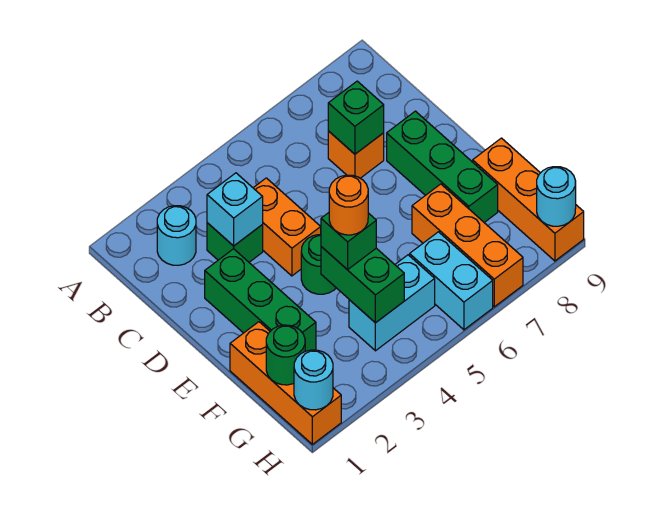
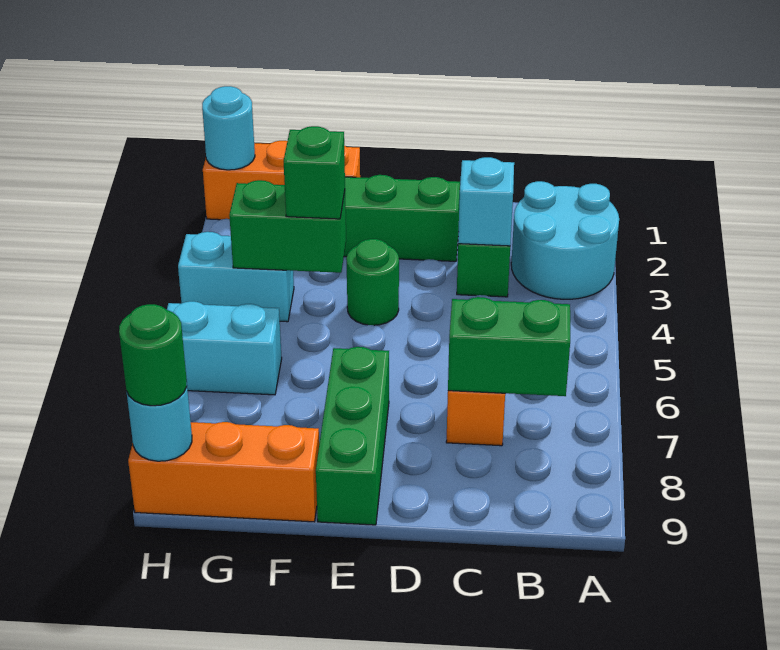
cyan round brick B2 level 1 -> cyan round brick A2:B3 level 1
orange brick C4:D4 level 1 -> none
green brick C7 level 2 -> green brick B7:C7 level 2
green brick D8:F8 level 1 -> green brick E7:E9 level 1
orange round brick F4 level 4 -> none
orange brick F7:H7 level 1 -> none
green round brick G1 level 2 -> green round brick H9 level 3
cyan brick G4:G5 level 1 -> cyan brick G4:H4 level 1

